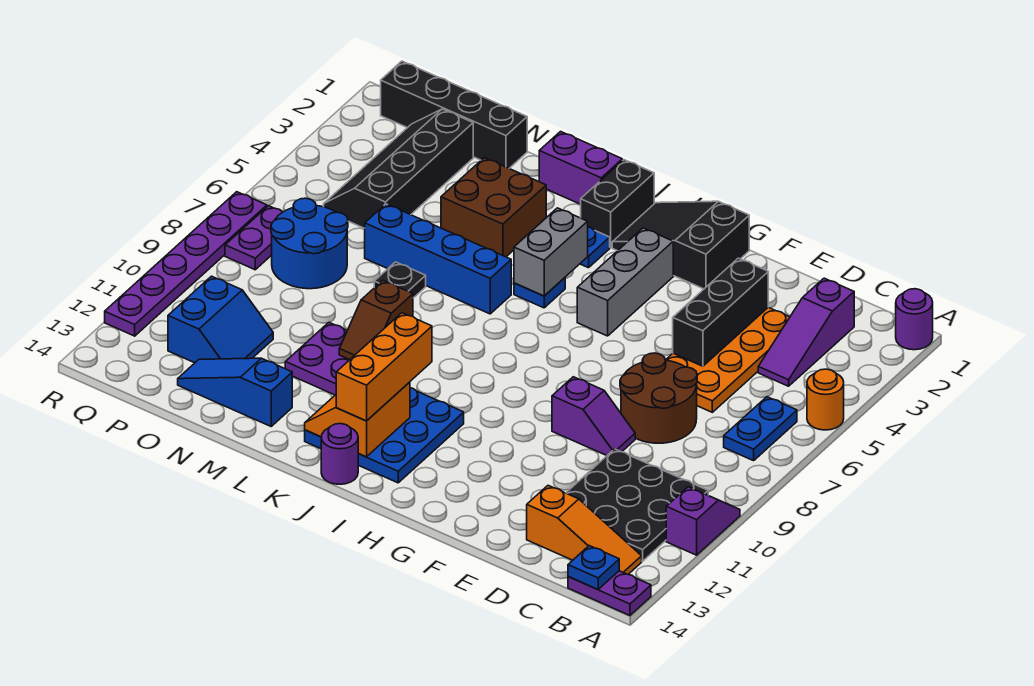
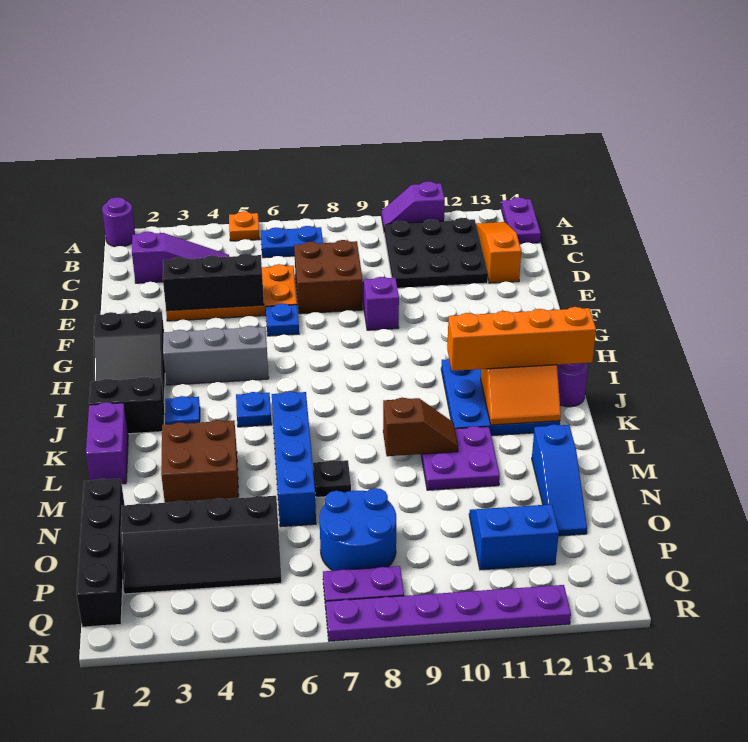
orange round brick A5 level 1 -> orange plate A5 level 1
blue plate B14 level 2 -> blue plate F6 level 1
brown round brick D7:E8 level 1 -> brown brick D7:E8 level 1
grey brick J4:J5 level 2 -> none
orange brick J11:J13 level 3 -> orange brick J11:J14 level 3

